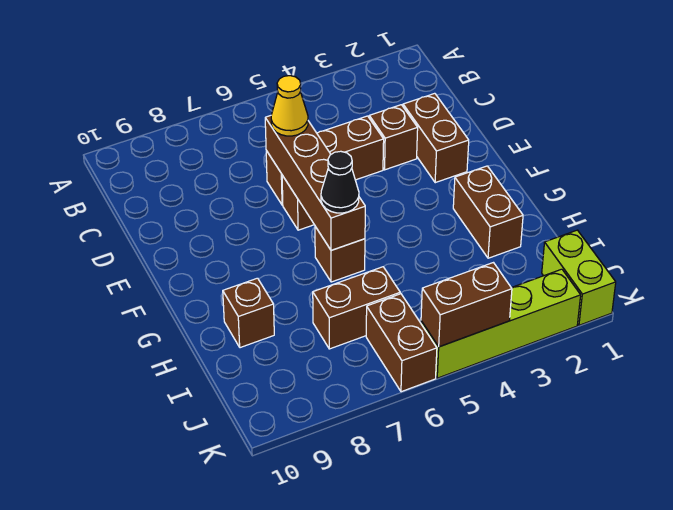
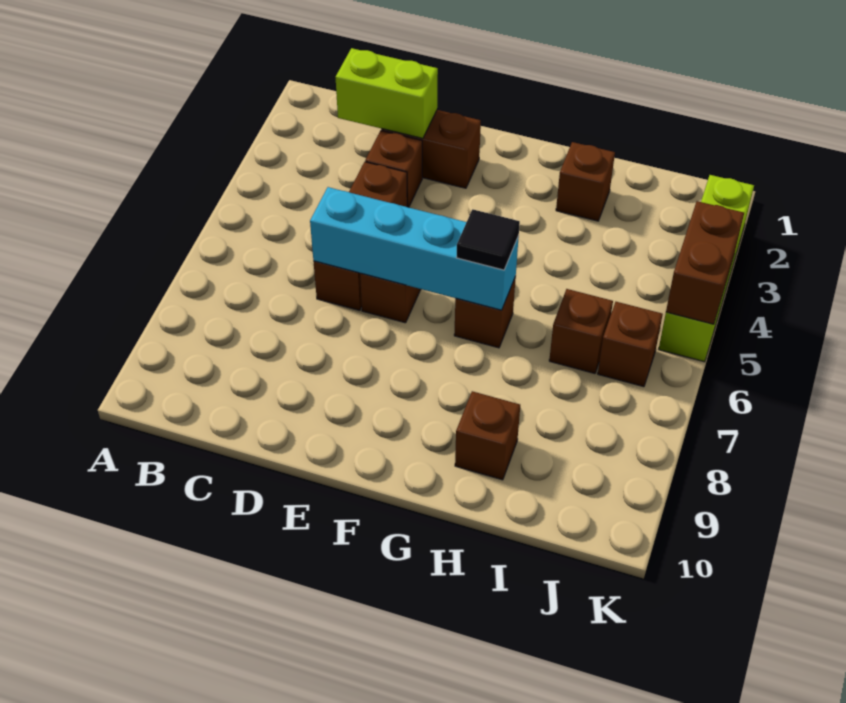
brown brick D6:G6 level 2 -> cyan brick D6:G6 level 2
yellow cone D6 level 3 -> none
brown brick G2:H2 level 1 -> brown brick H2 level 1
black cone G6 level 3 -> black tile G6 level 3
brown brick I6:I7 level 1 -> brown brick I6 level 1
lime brick J1:K1 level 1 -> lime brick C2:D2 level 2
brown brick J6:K6 level 1 -> brown brick J6 level 1

